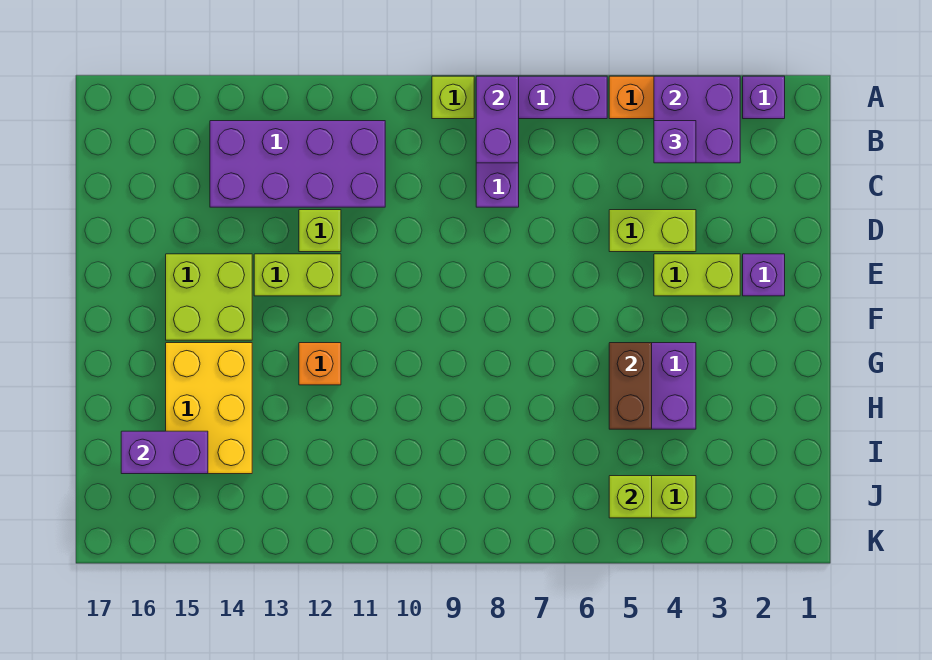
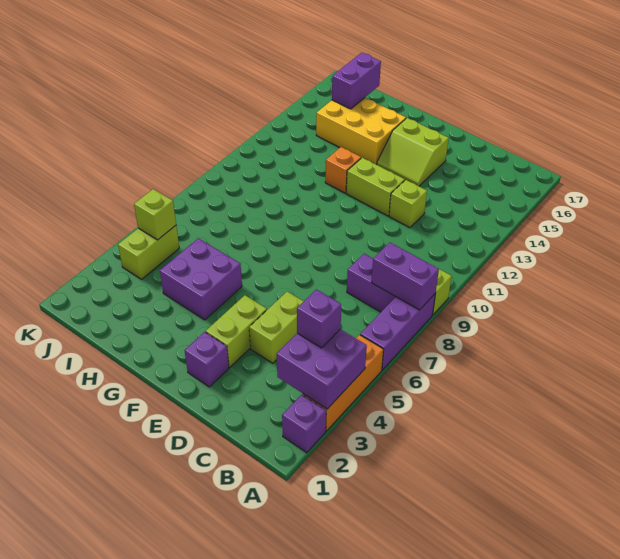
purple brick B11:C14 level 1 -> none
lime brick E12:E13 level 1 -> lime brick E12:F12 level 1
lime brick E14:F15 level 1 -> lime slope E14:F15 level 1 top 15
brown brick G5:H5 level 2 -> none

